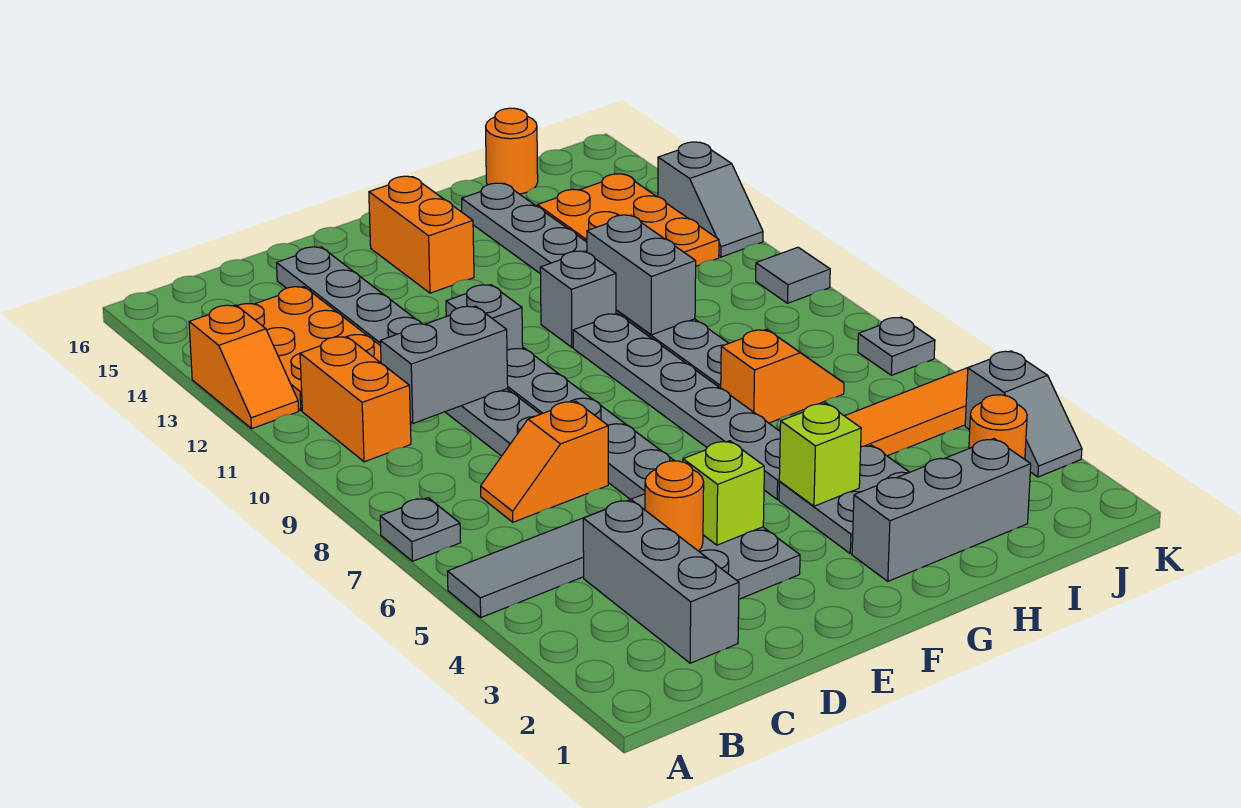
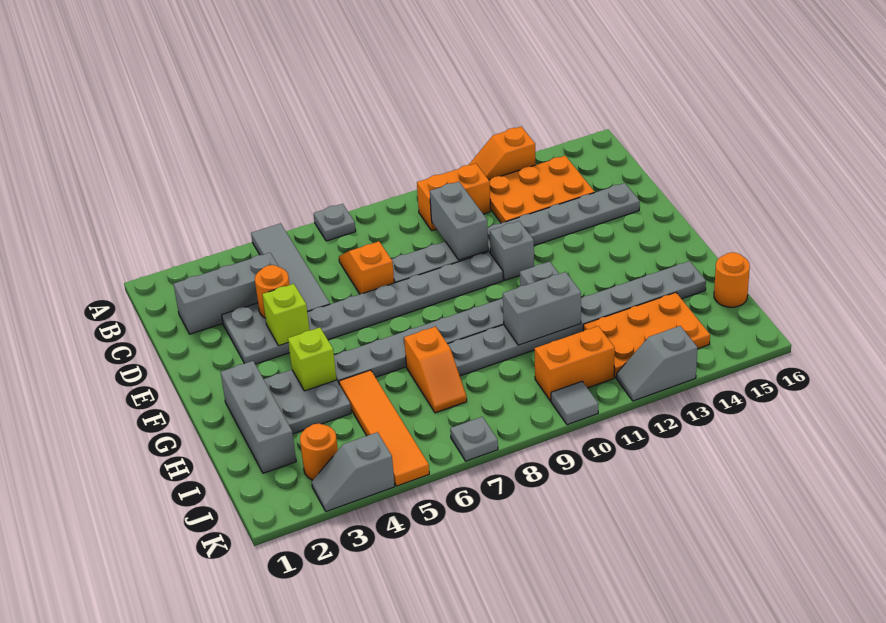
orange brick F14:F15 level 1 -> orange brick J10:J11 level 1

